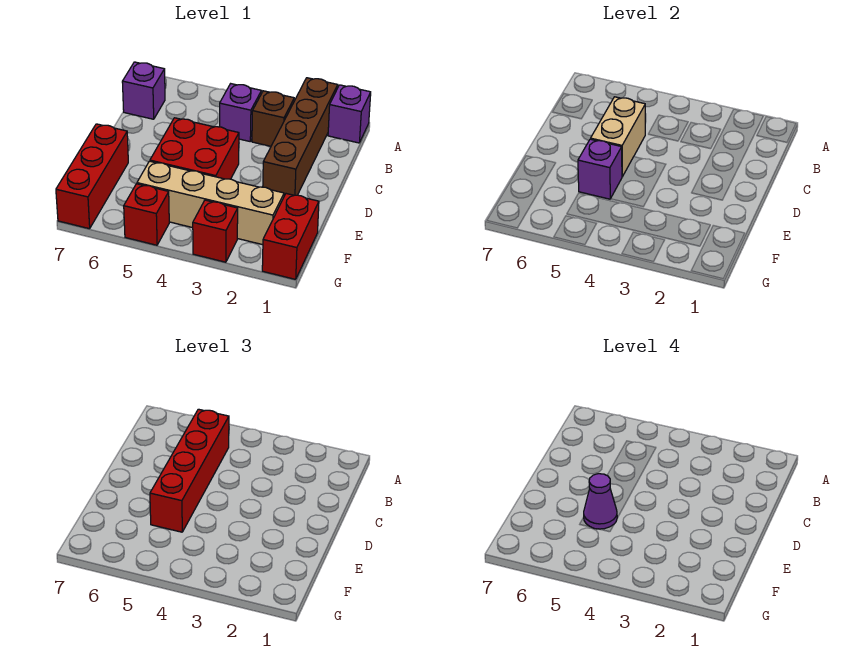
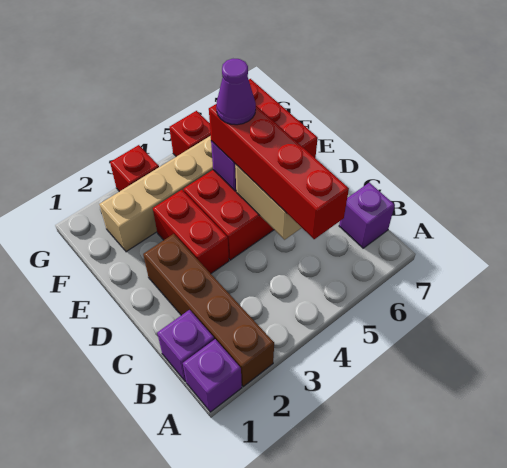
brown brick B3 level 1 -> none
purple brick B4 level 1 -> purple brick B1 level 1
red brick F1:G1 level 1 -> red brick D3:E3 level 1

